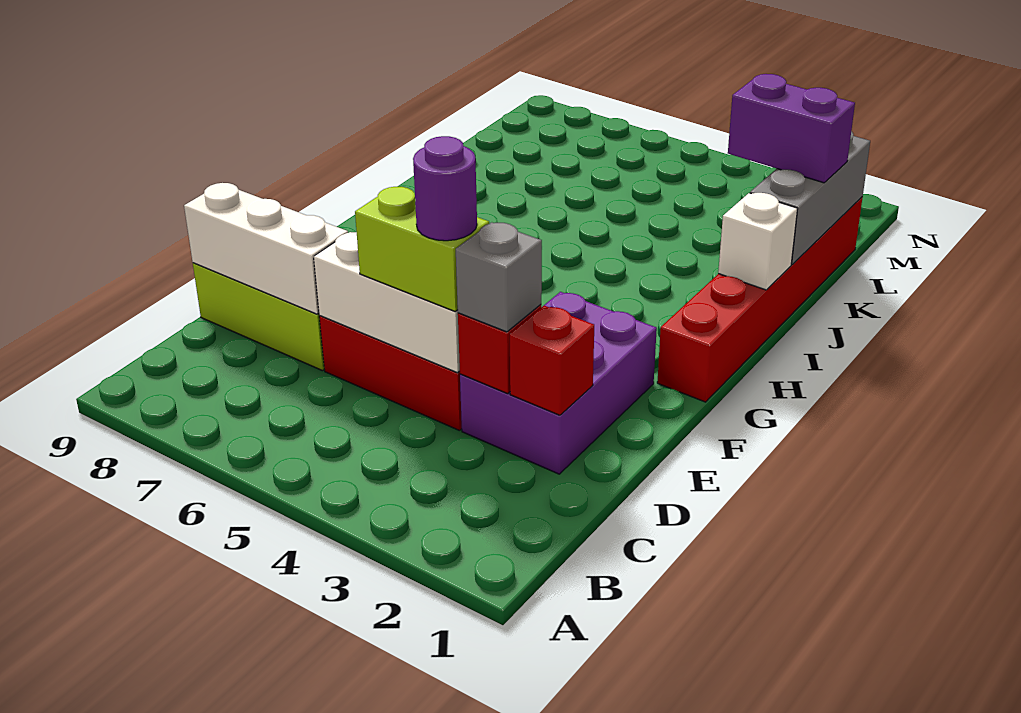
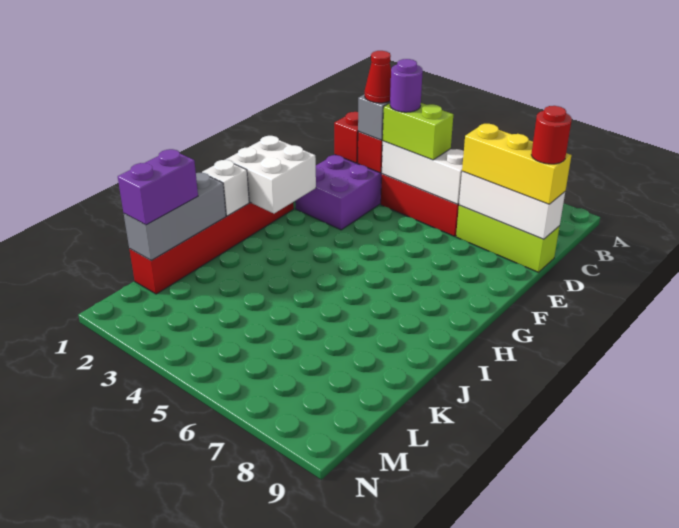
none -> red cone D3 level 4
none -> yellow brick D7:D9 level 3
none -> red round brick D9 level 4
none -> white brick G1:H2 level 2
purple brick K1:K2 level 3 -> purple brick K1:L1 level 3

